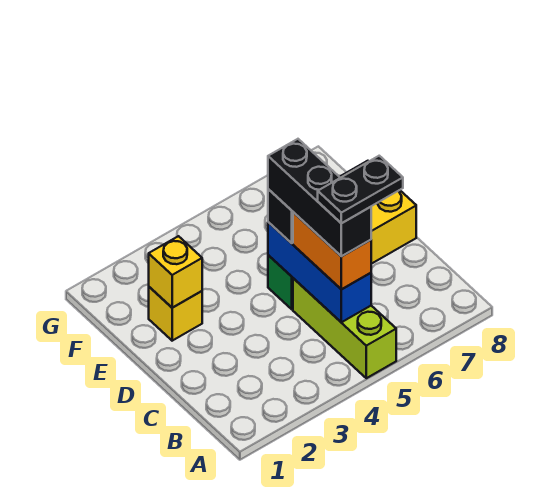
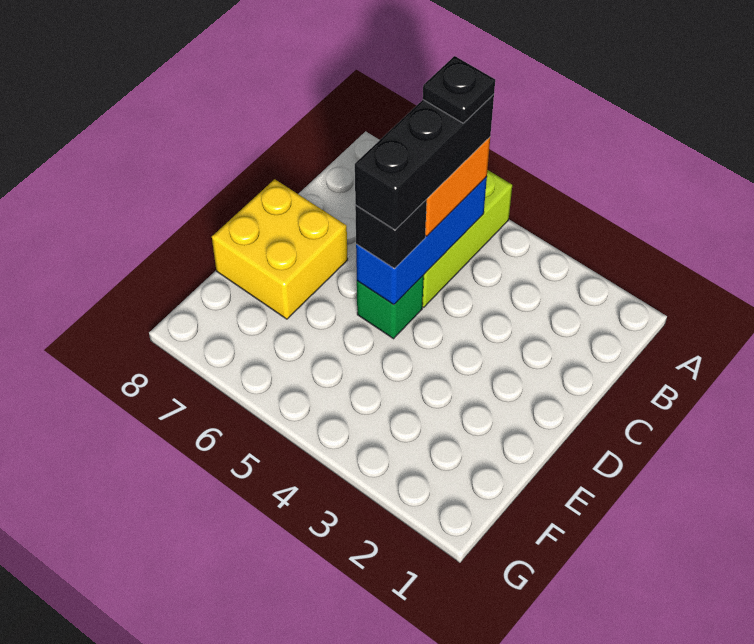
black plate B5:B6 level 5 -> black plate B5 level 5
yellow brick E2 level 1 -> none
yellow brick E2 level 2 -> none

